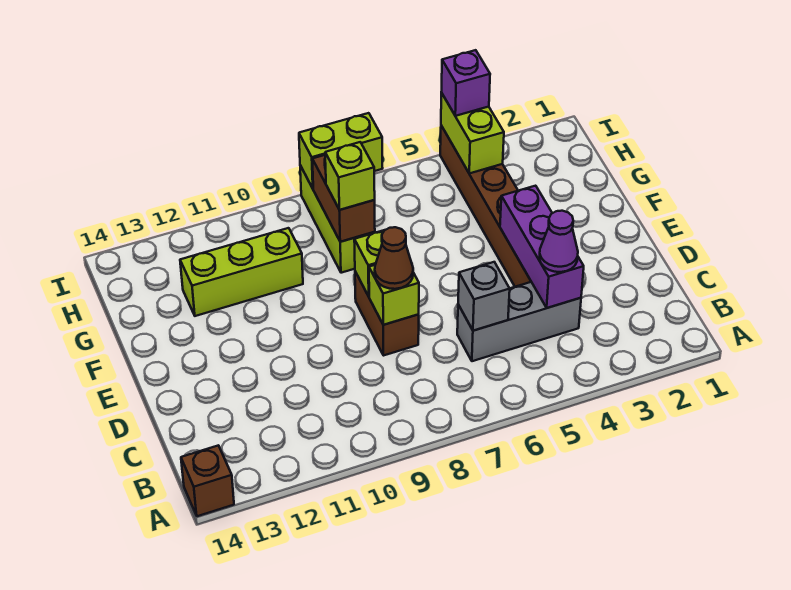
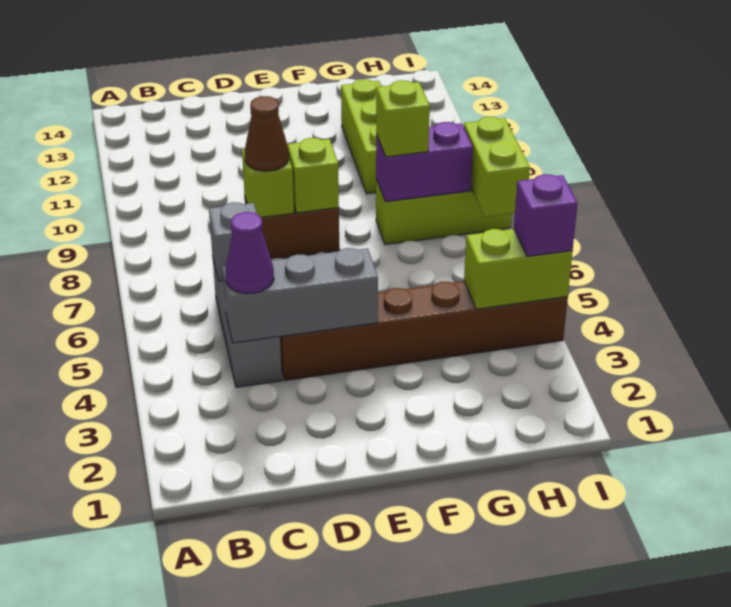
brown brick A14 level 1 -> none
purple brick C4:E4 level 2 -> grey brick C4:E4 level 2
brown brick G8:H8 level 2 -> purple brick G8:H8 level 2

